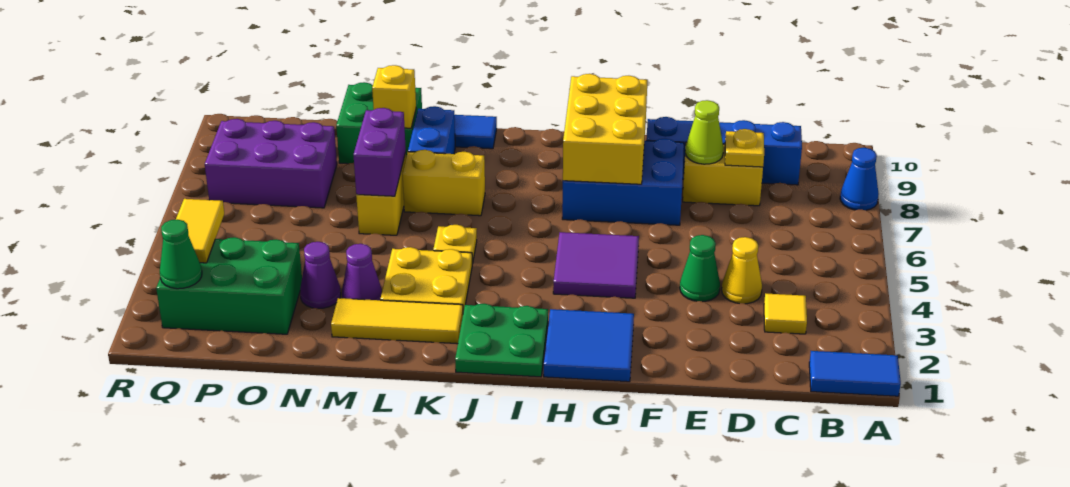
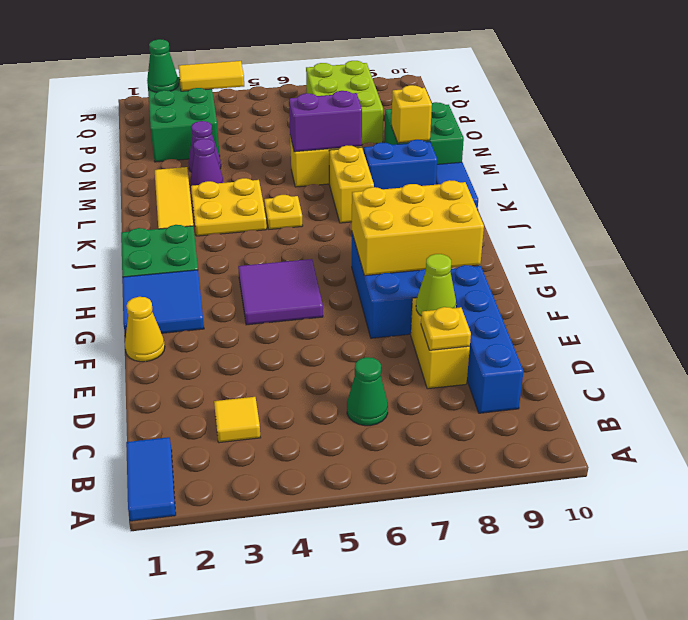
blue cone A8 level 1 -> none
yellow cone D4 level 1 -> yellow cone F1 level 1
green cone E4 level 1 -> green cone C6 level 1
purple brick O7:Q8 level 1 -> lime brick O7:Q8 level 1

